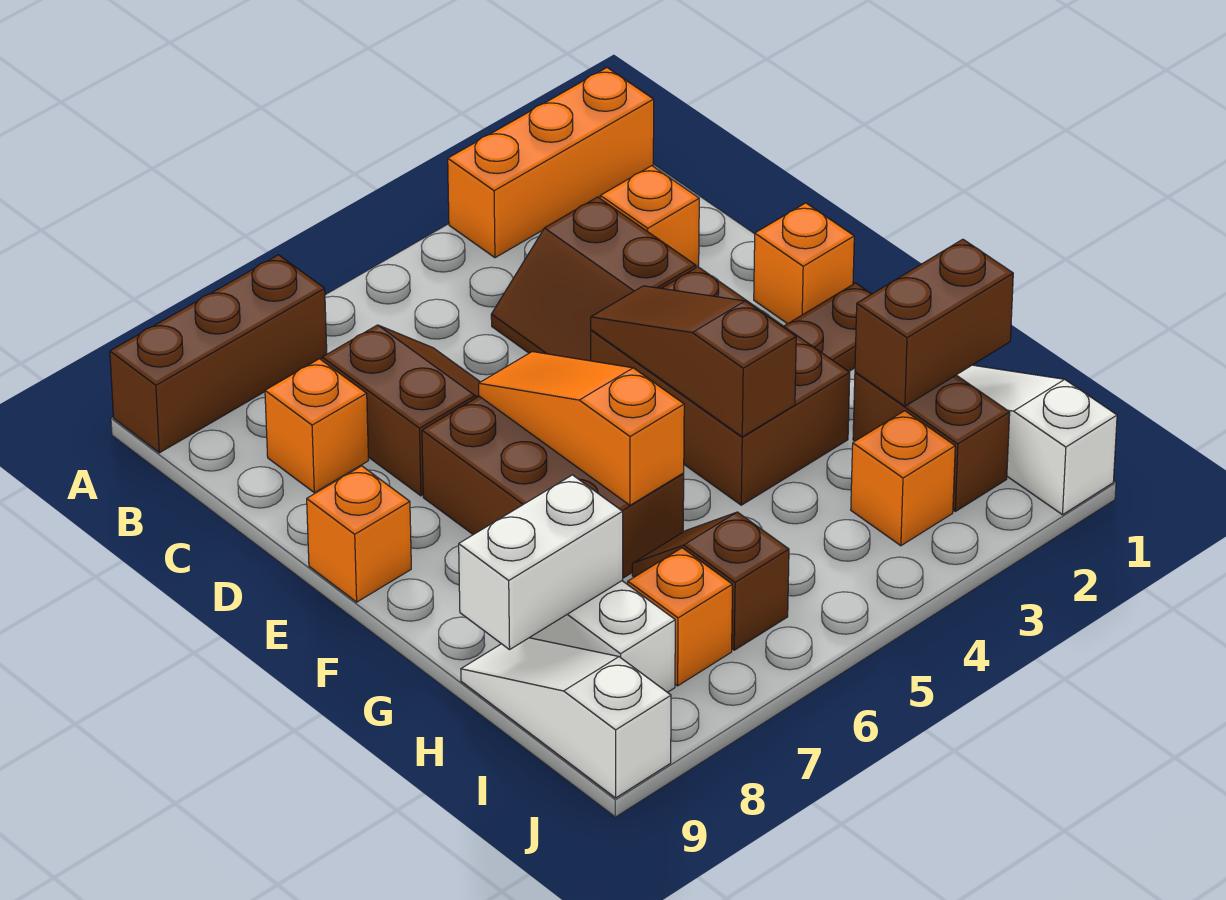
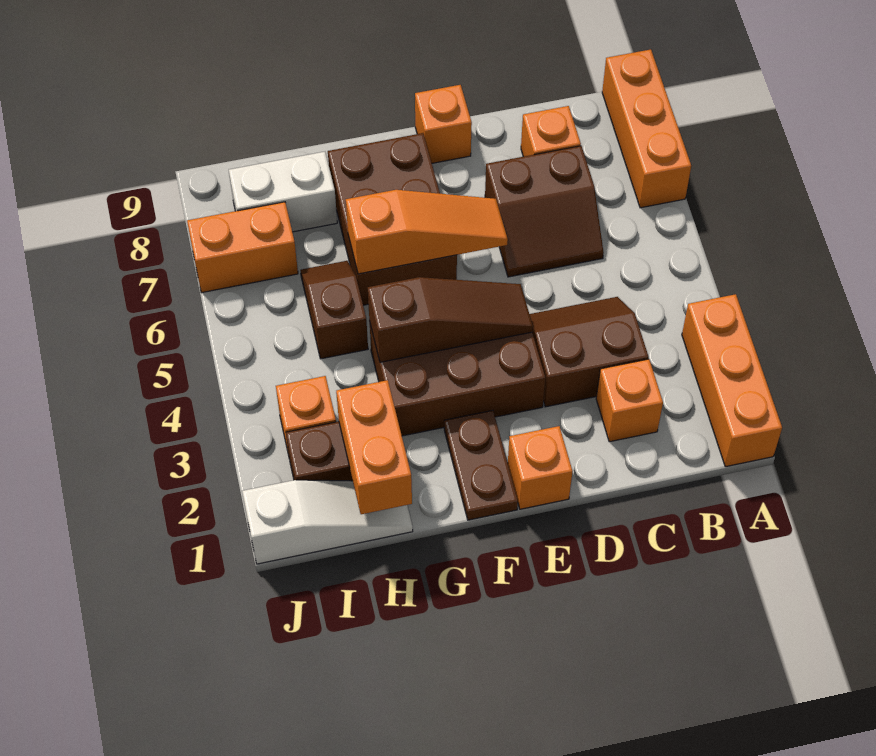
brown brick A7:A9 level 1 -> orange brick A7:A9 level 1
brown brick E6:G7 level 1 -> brown brick F6:G8 level 1
brown brick H1:H2 level 2 -> orange brick H1:H2 level 2
brown slope H6:I6 level 1 top I -> brown slope H5:H6 level 1 top 5
white brick H8:H9 level 2 -> none
white slope H9:J9 level 1 top J -> none
orange brick I7 level 1 -> orange brick I7:J7 level 1

